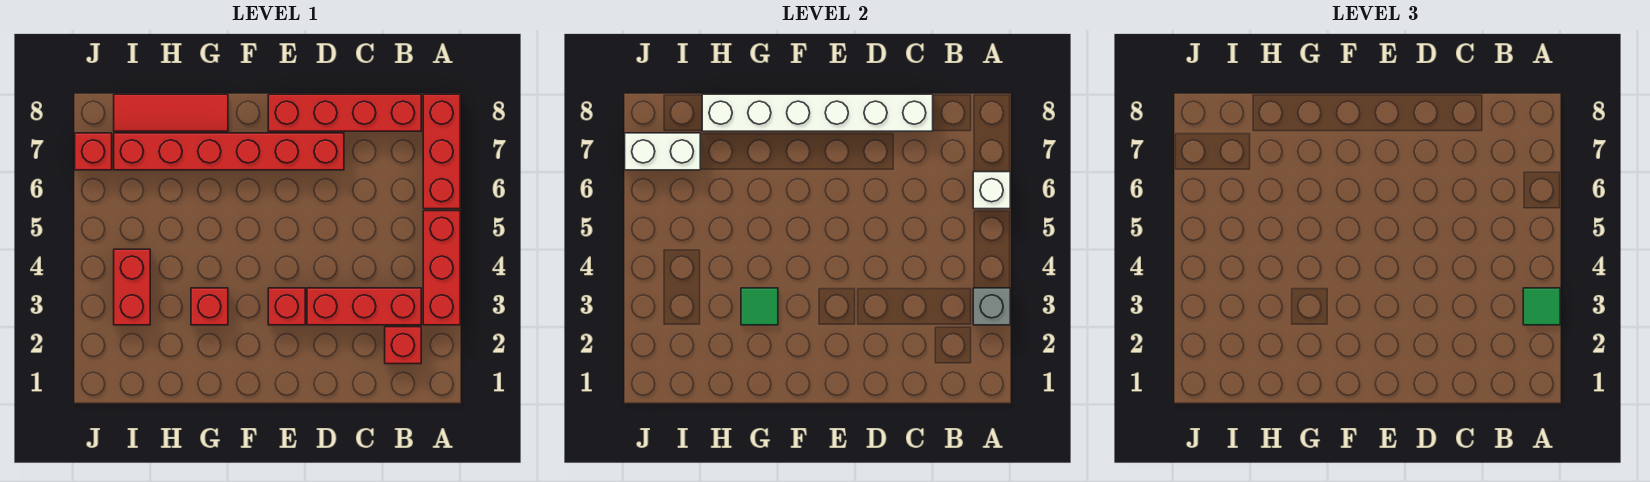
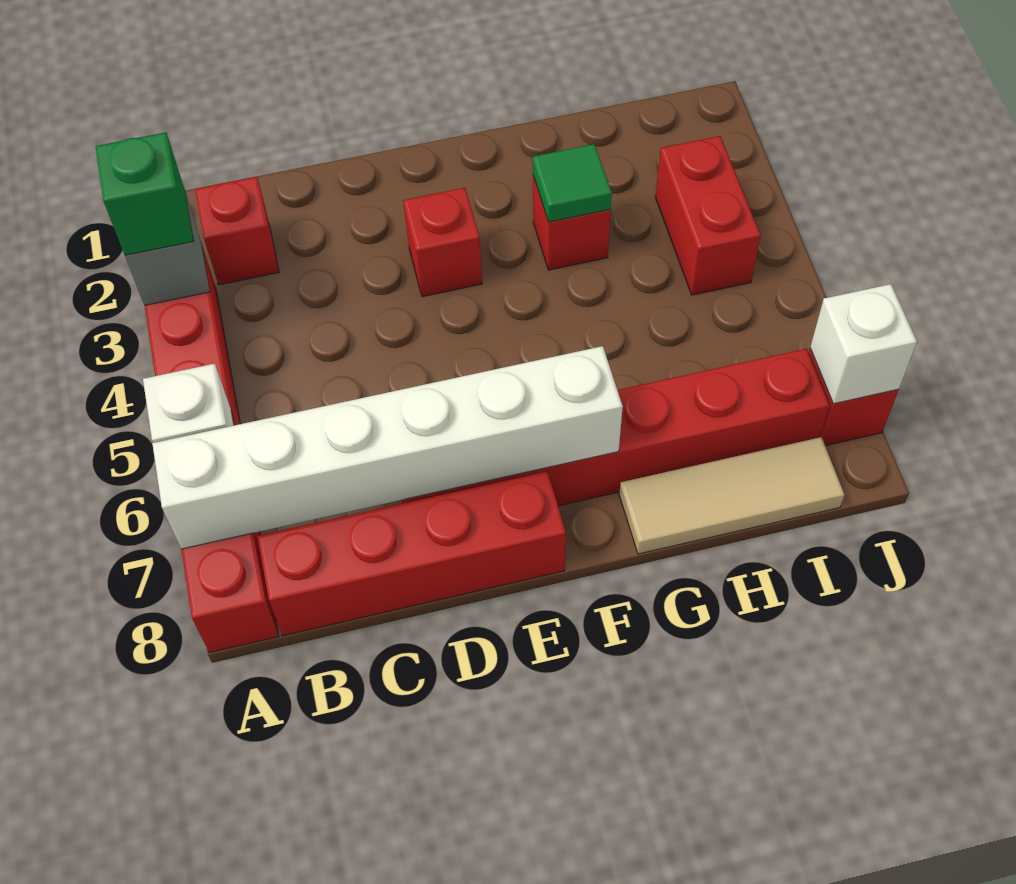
green tile A3 level 3 -> green brick A3 level 3
red brick B3:D3 level 1 -> none
white brick C8:H8 level 2 -> white brick A7:F7 level 2
red tile G8:I8 level 1 -> tan tile G8:I8 level 1
white brick I7:J7 level 2 -> white brick J7 level 2

